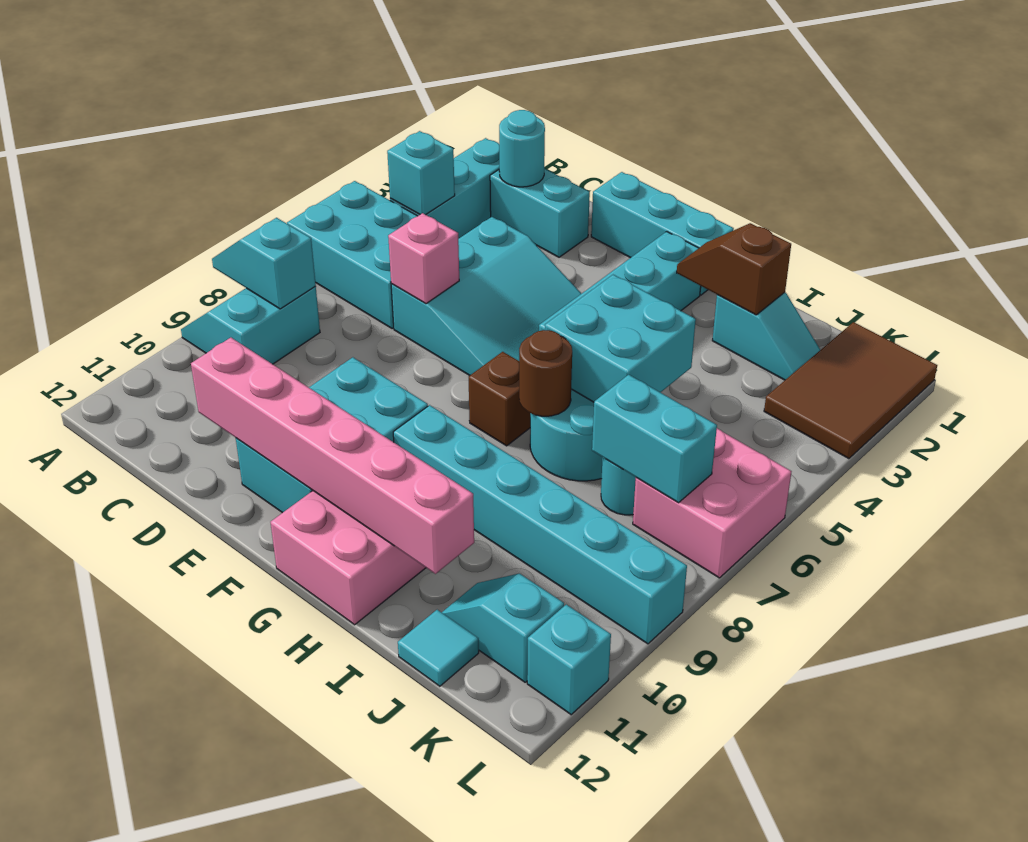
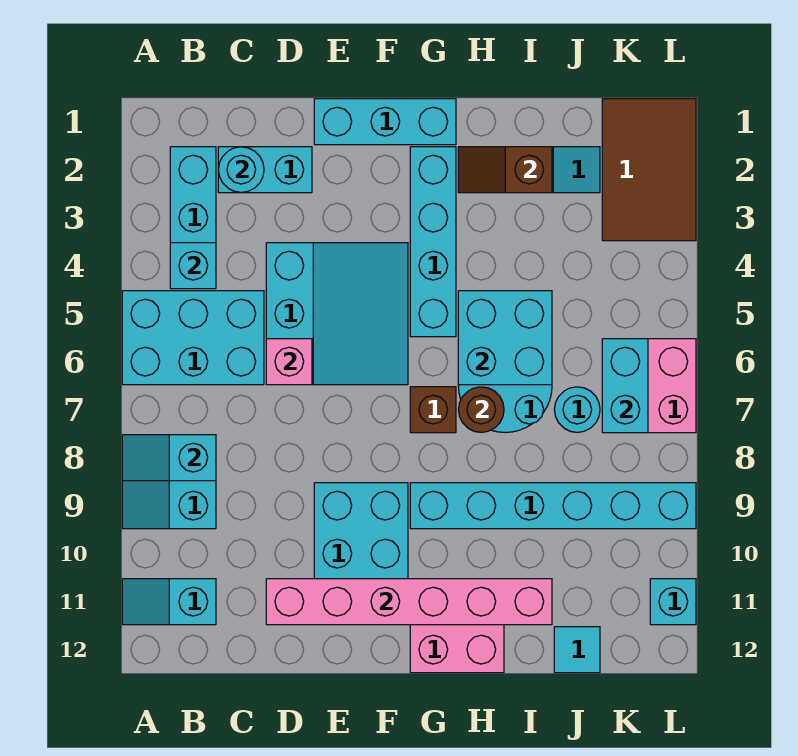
cyan brick J7:K7 level 2 -> cyan brick K6:K7 level 2
cyan slope J11:K11 level 1 top K -> cyan slope A11:B11 level 1 top B

